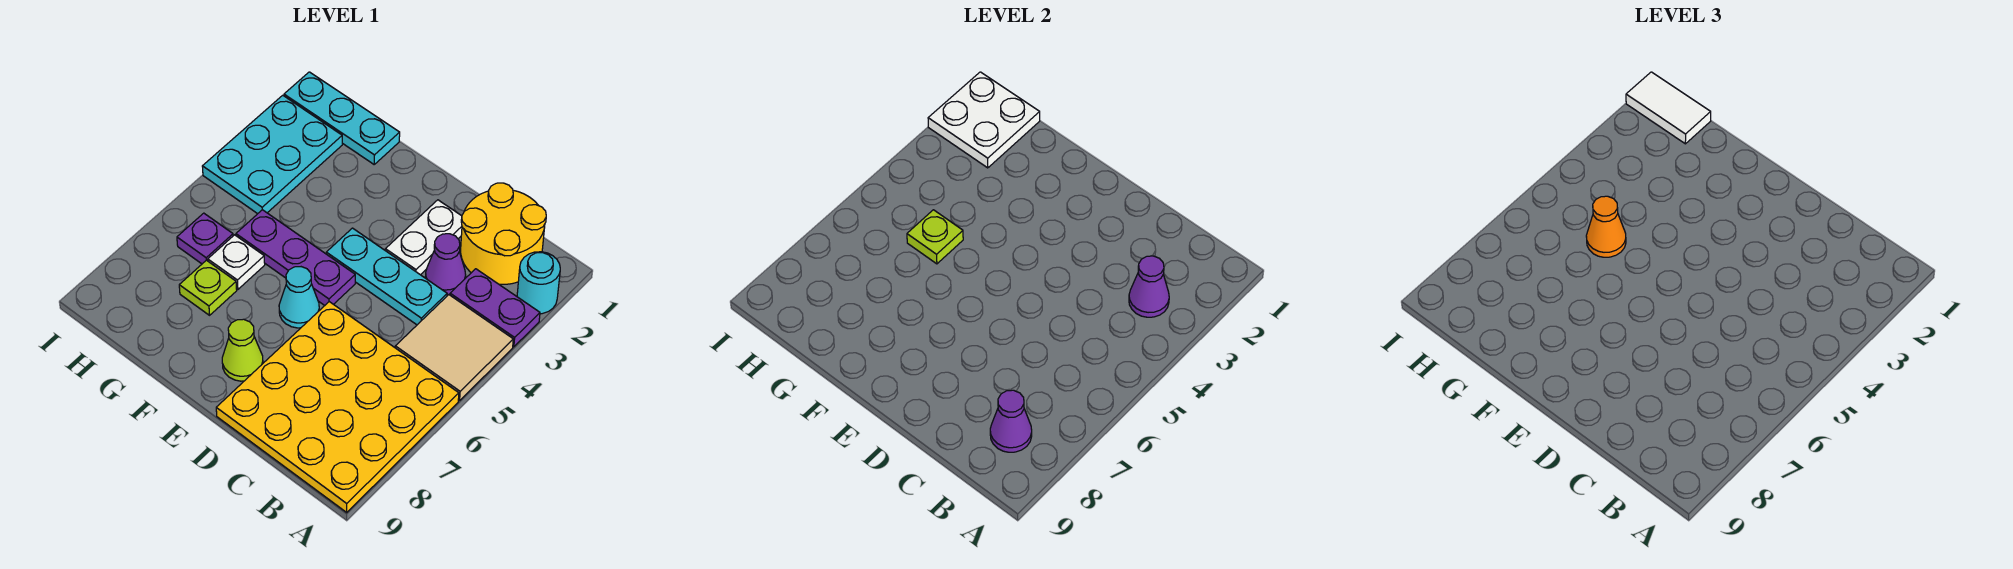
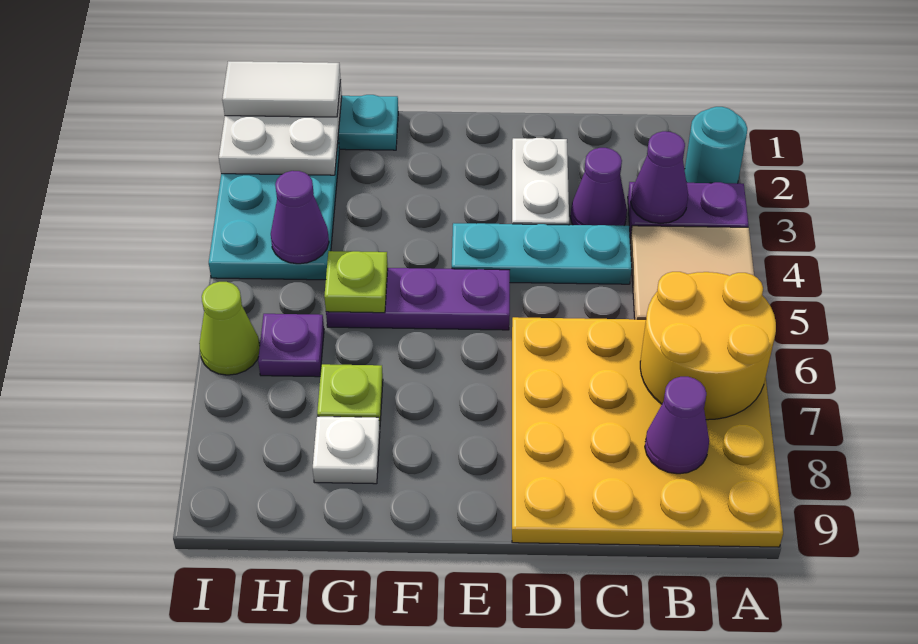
yellow round brick B1:C2 level 1 -> yellow round brick A6:B7 level 2
cyan cone E6 level 1 -> none
lime cone E8 level 1 -> lime cone I6 level 1
orange cone G5 level 3 -> none
white plate G6 level 1 -> white plate G8 level 1
none -> purple cone H4 level 2

